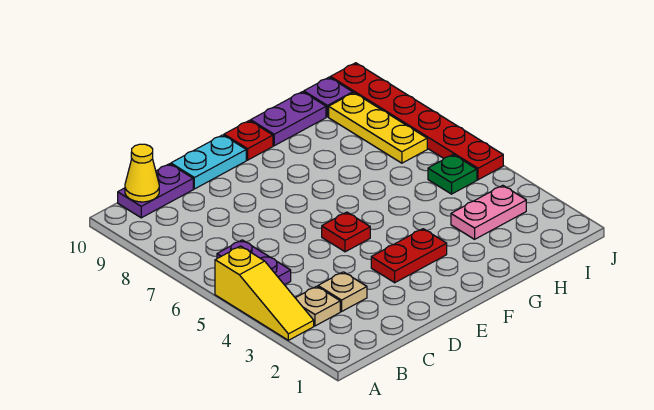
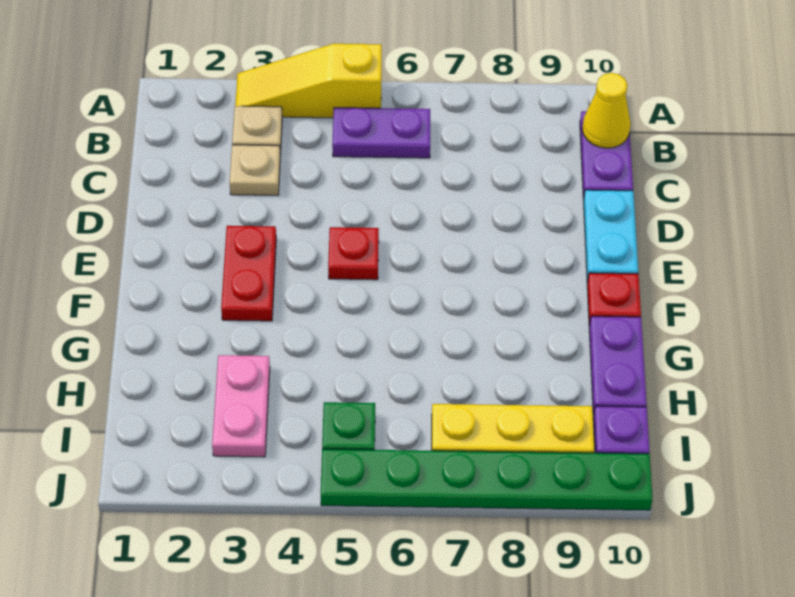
red plate J5:J10 level 1 -> green plate J5:J10 level 1

